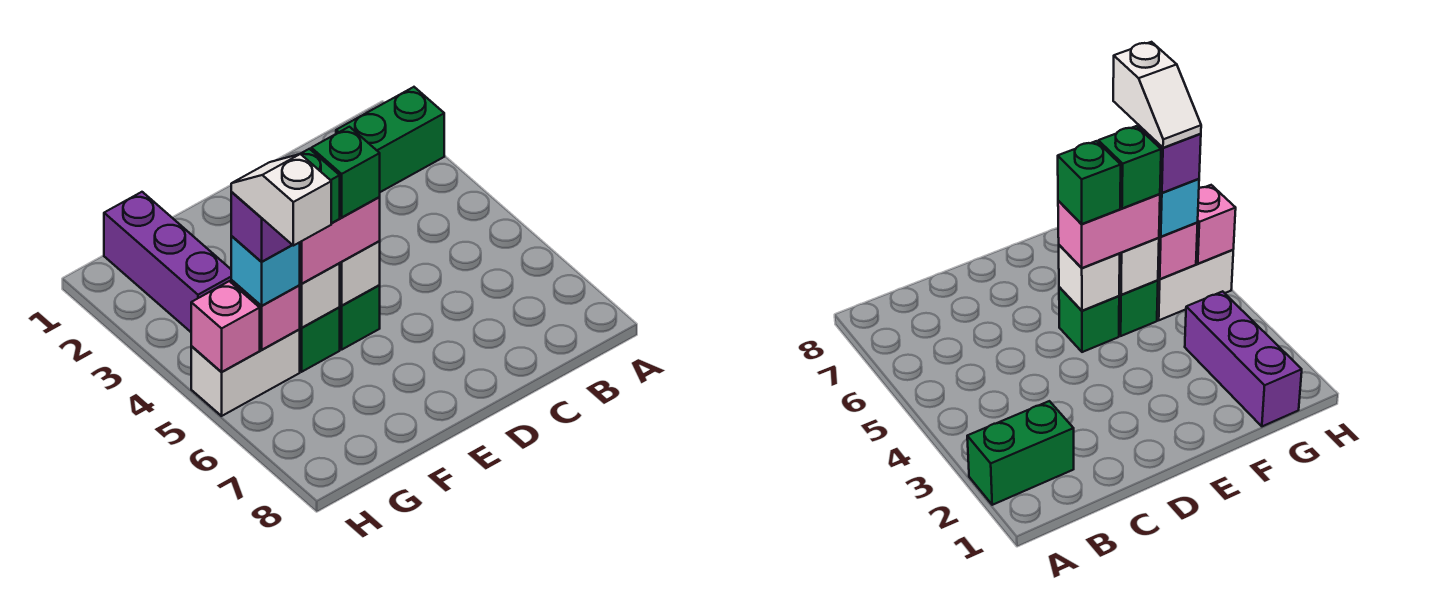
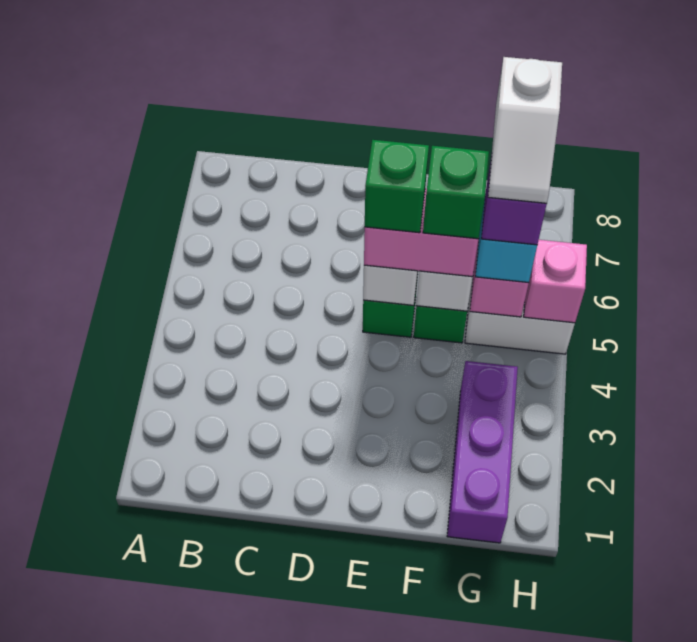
green brick A2:B2 level 1 -> none

